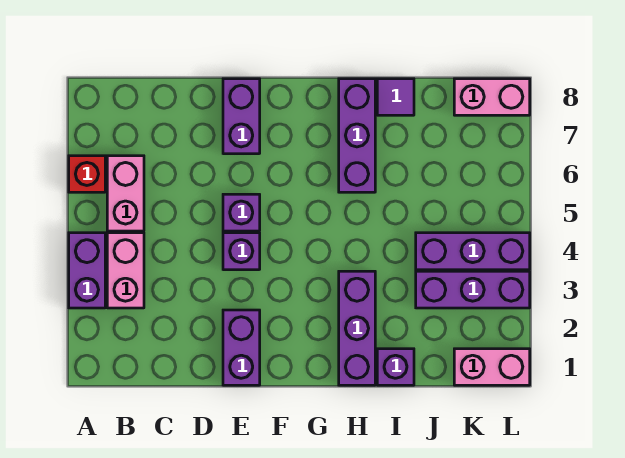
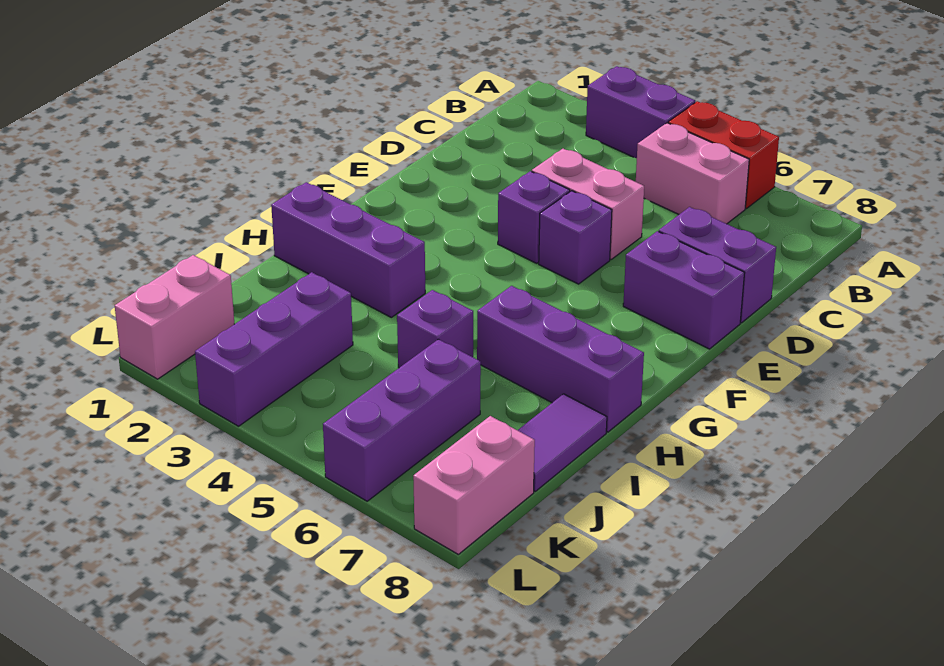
red brick A6 level 1 -> red brick A5:A6 level 1
pink brick B3:B4 level 1 -> pink brick D4:D5 level 1
purple brick E1:E2 level 1 -> purple brick D7:D8 level 1
purple brick I1 level 1 -> purple brick I5 level 1
purple tile I8 level 1 -> purple tile I8:J8 level 1
purple brick J4:L4 level 1 -> purple brick J6:L6 level 1

